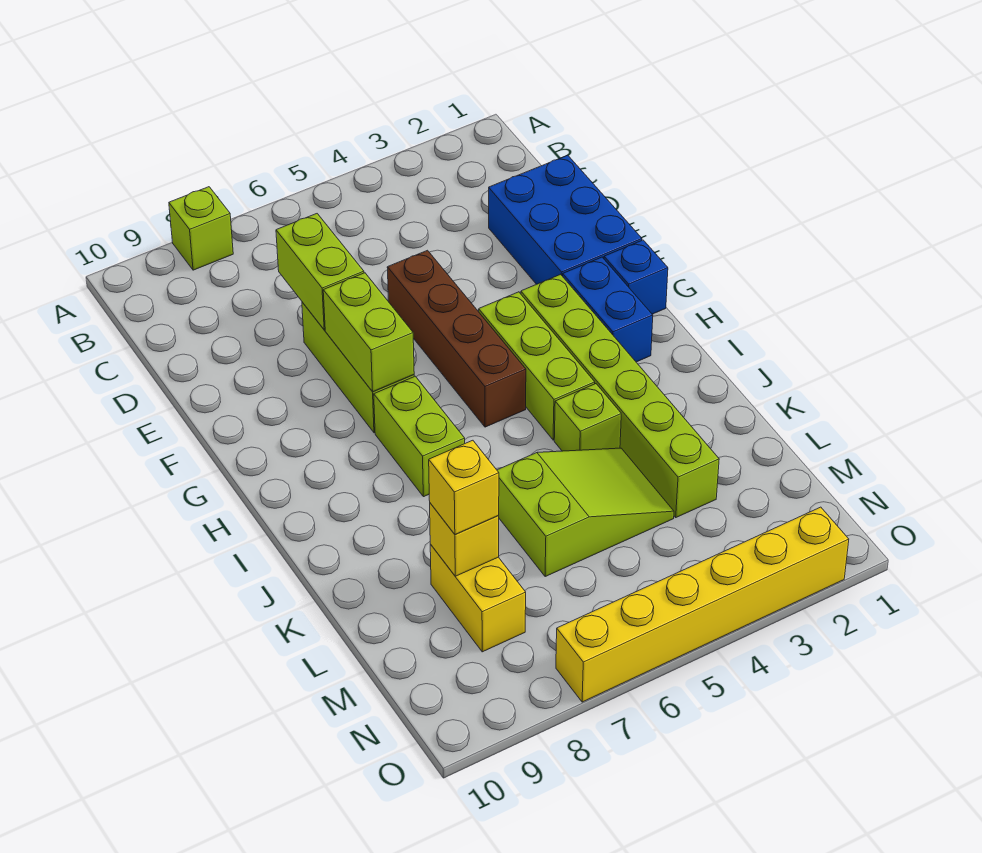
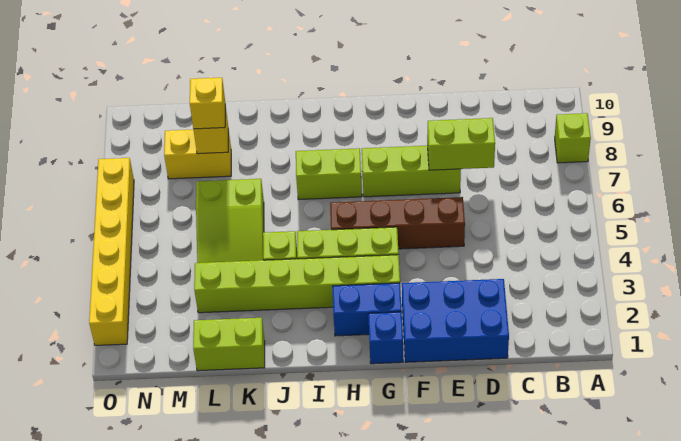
lime brick F7:G7 level 2 -> lime brick K1:L1 level 1

